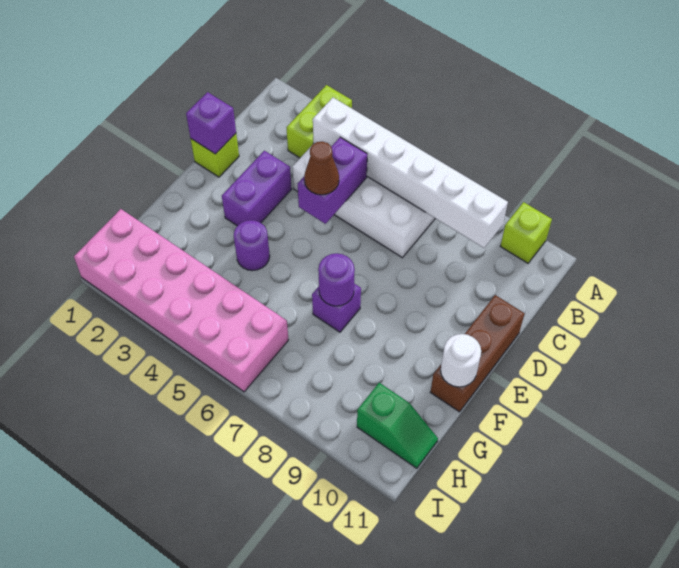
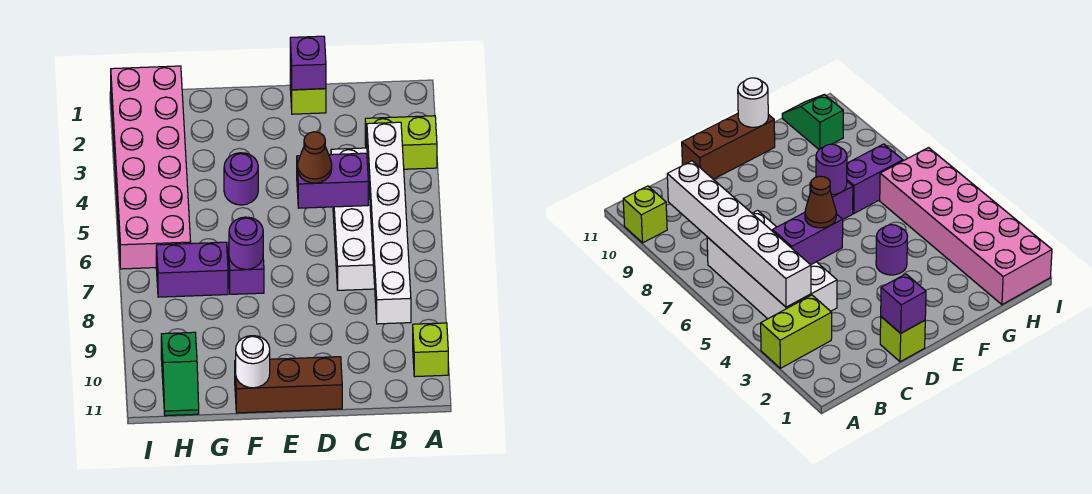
purple brick D3:E3 level 1 -> purple brick G7:H7 level 1

